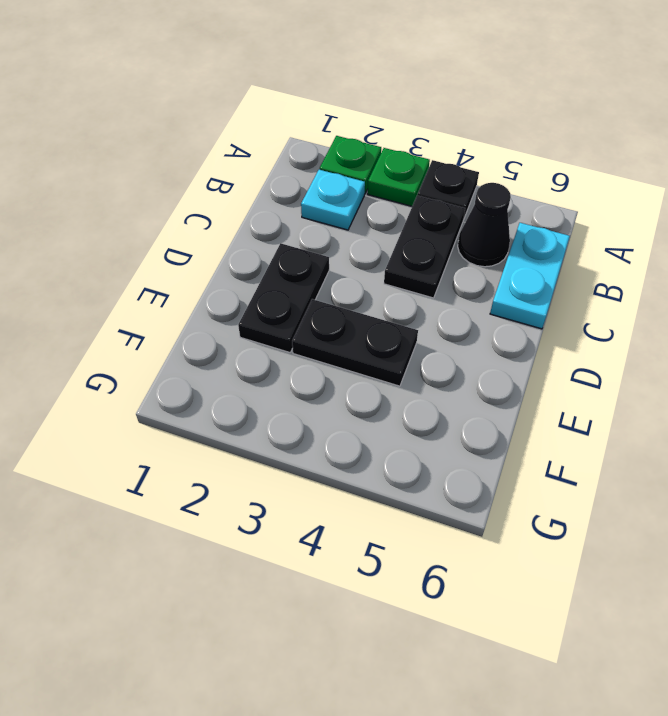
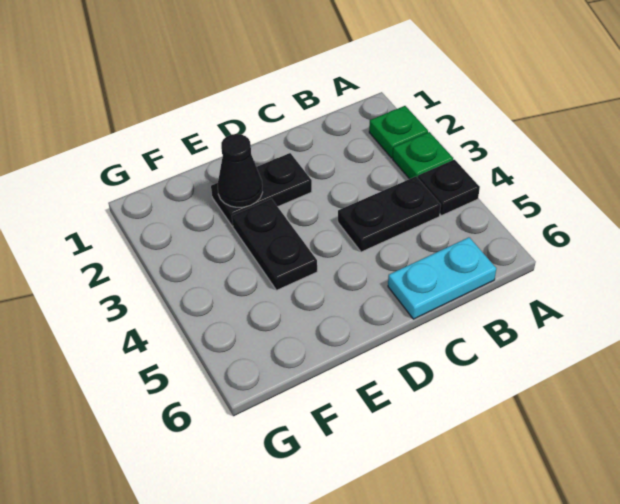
cyan plate B2 level 1 -> none
black cone B5 level 1 -> black cone E2 level 2

